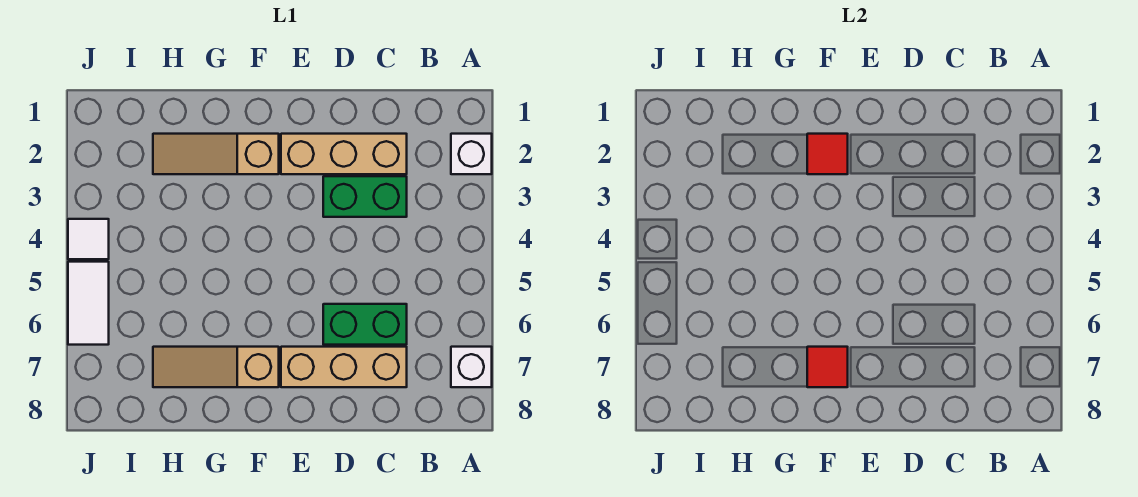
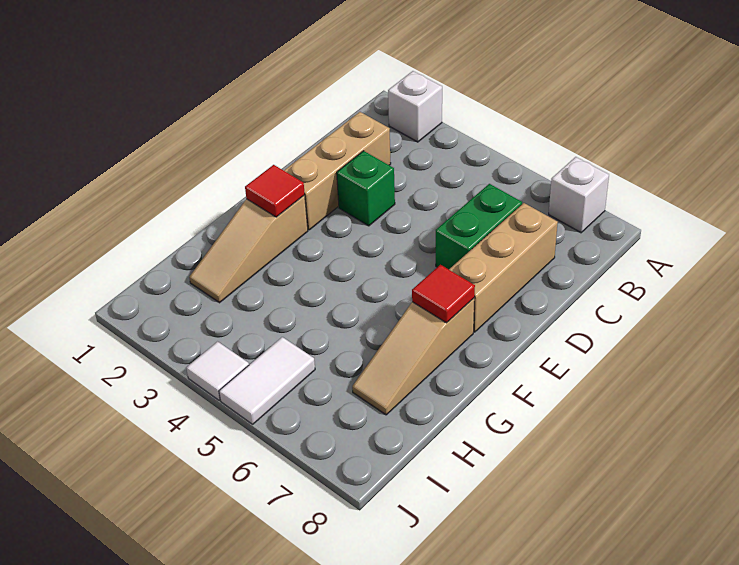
green brick C3:D3 level 1 -> green brick D3 level 1
white tile J5:J6 level 1 -> white tile I5:J5 level 1

